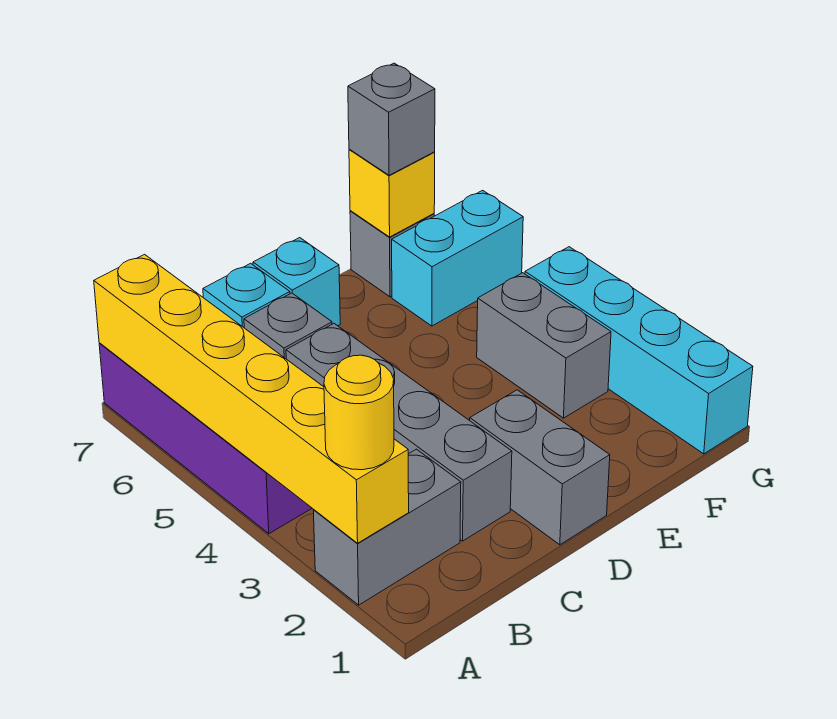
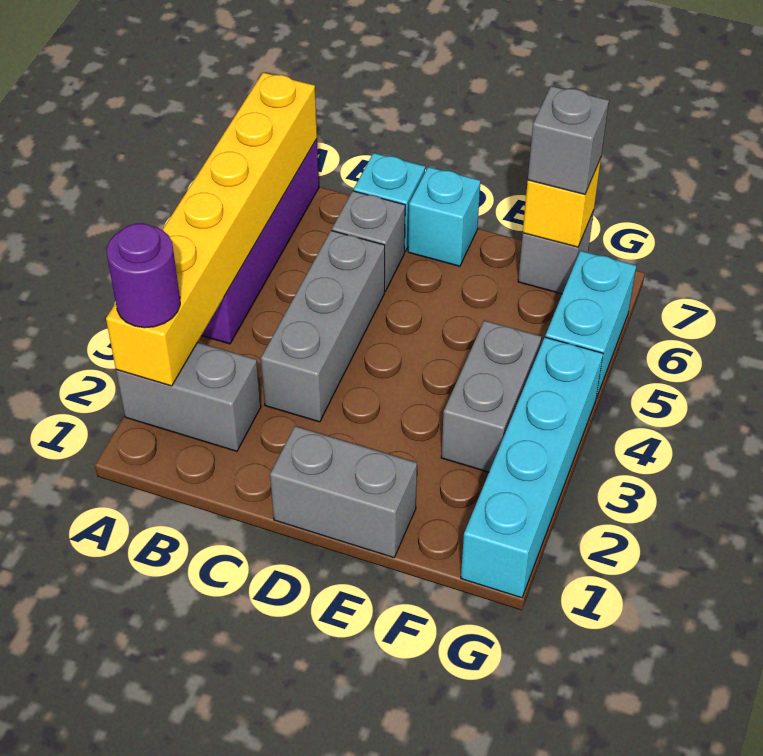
yellow round brick A2 level 3 -> purple round brick A2 level 3
grey brick C2:C5 level 1 -> grey brick C3:C5 level 1
grey brick D1:D2 level 1 -> grey brick D1:E1 level 1
cyan brick F6:G6 level 1 -> cyan brick G5:G6 level 1

